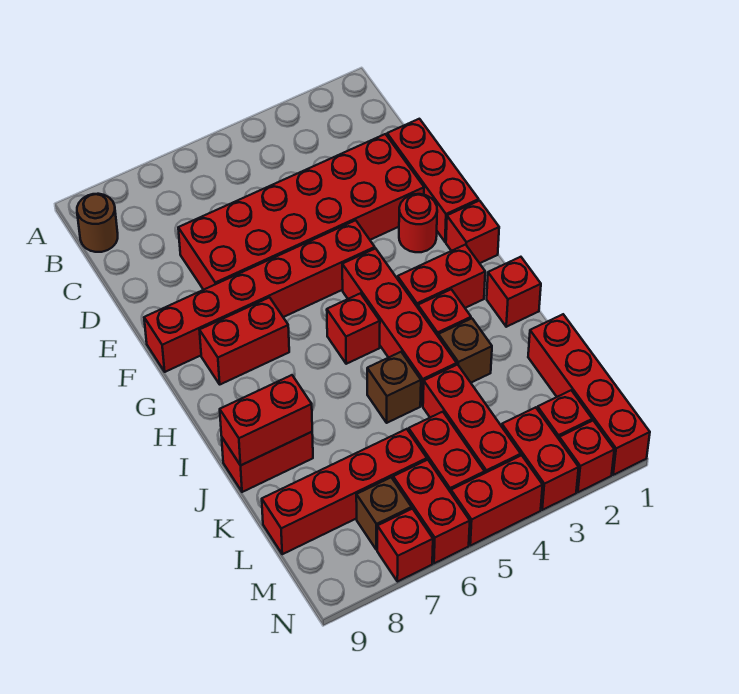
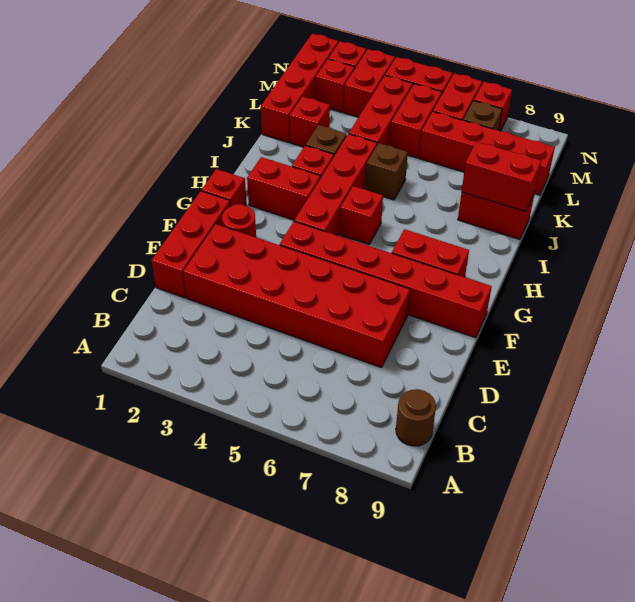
red brick I1 level 1 -> red brick K2 level 1

